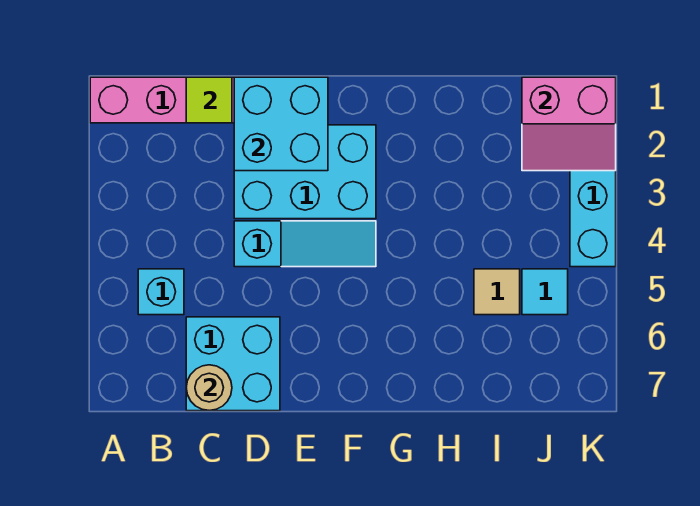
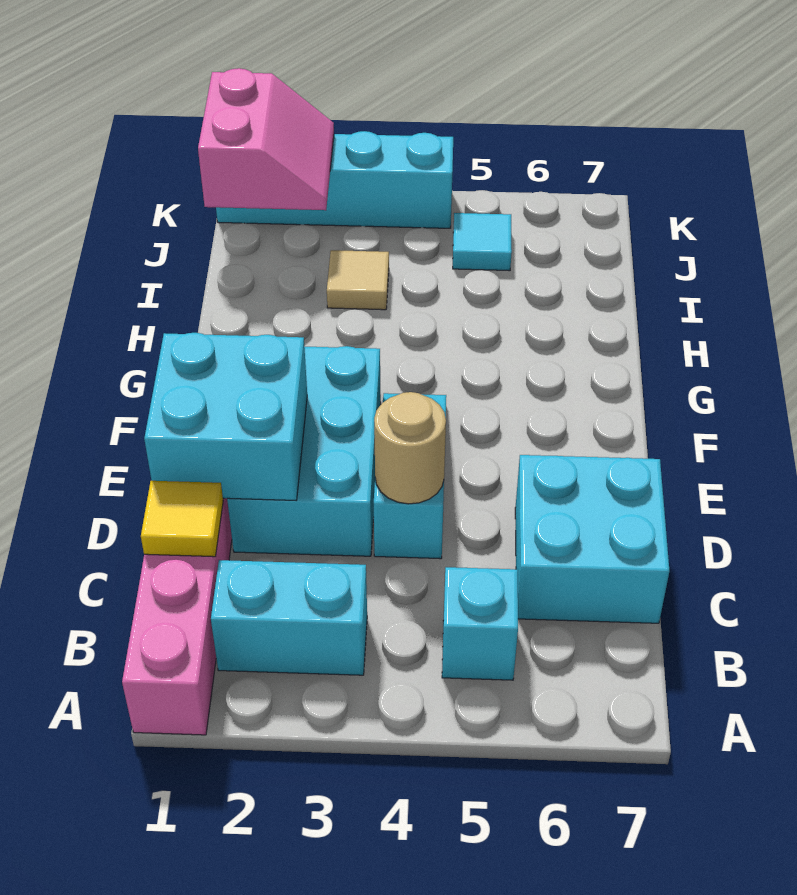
none -> cyan brick B2:B3 level 1
lime tile C1 level 2 -> yellow tile C1 level 2
tan round brick C7 level 2 -> tan round brick D4 level 2
tan tile I5 level 1 -> tan tile I3 level 1

